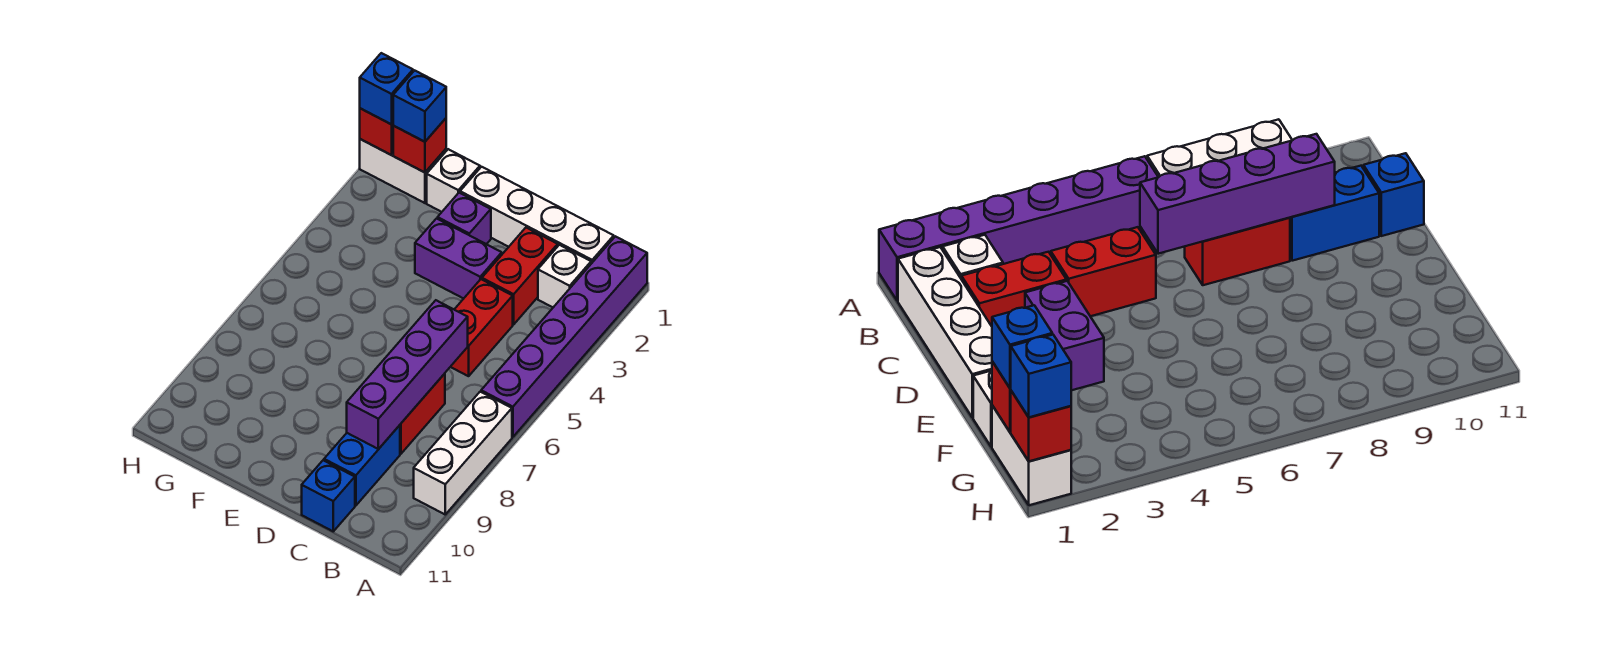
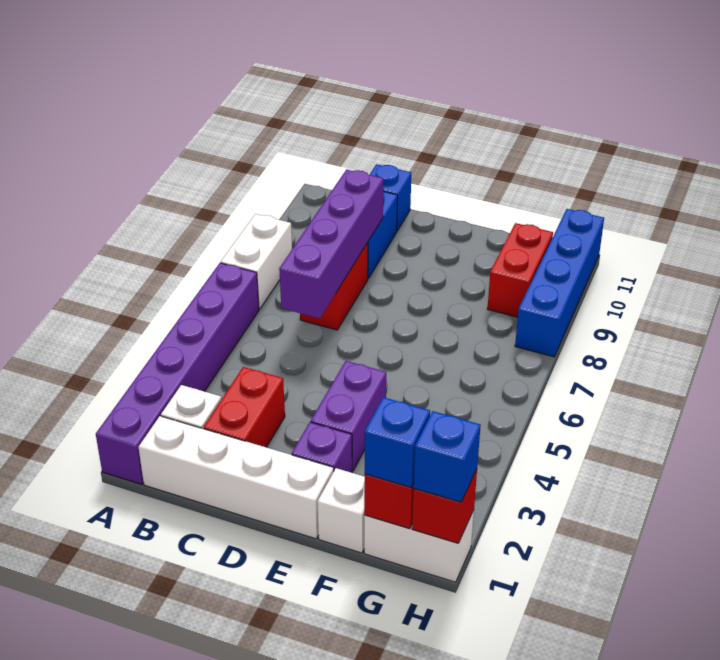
white brick A7:A9 level 1 -> white brick A7:A8 level 1
red brick C4:C5 level 1 -> red brick G9:G10 level 1
purple brick D3:E3 level 1 -> purple brick E3:E4 level 1
none -> blue brick H8:H11 level 1

